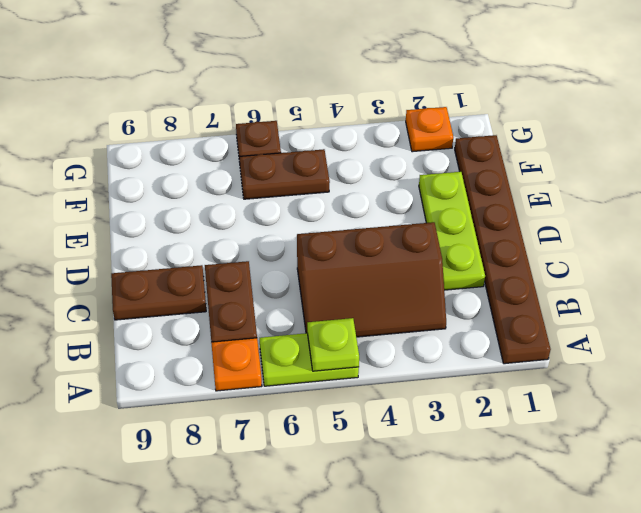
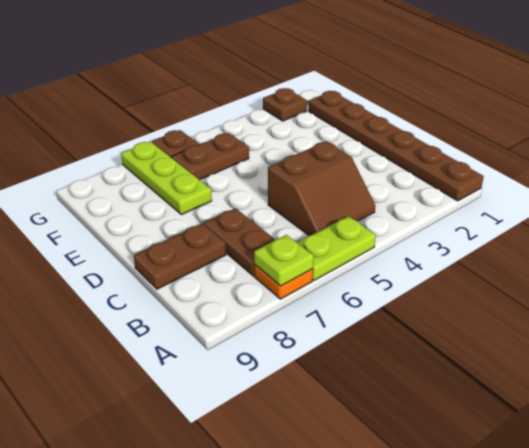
lime plate A5 level 2 -> lime plate A7 level 2
brown slope B3:C5 level 1 top C -> brown slope B4:C5 level 1 top C
lime plate C2:E2 level 1 -> lime plate E7:G7 level 1
orange plate G2 level 1 -> brown plate G2 level 1

